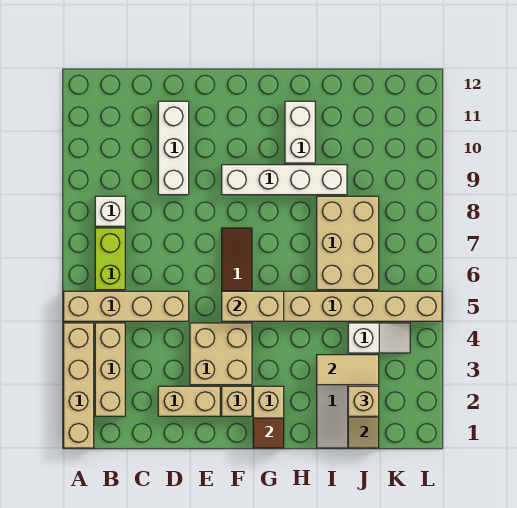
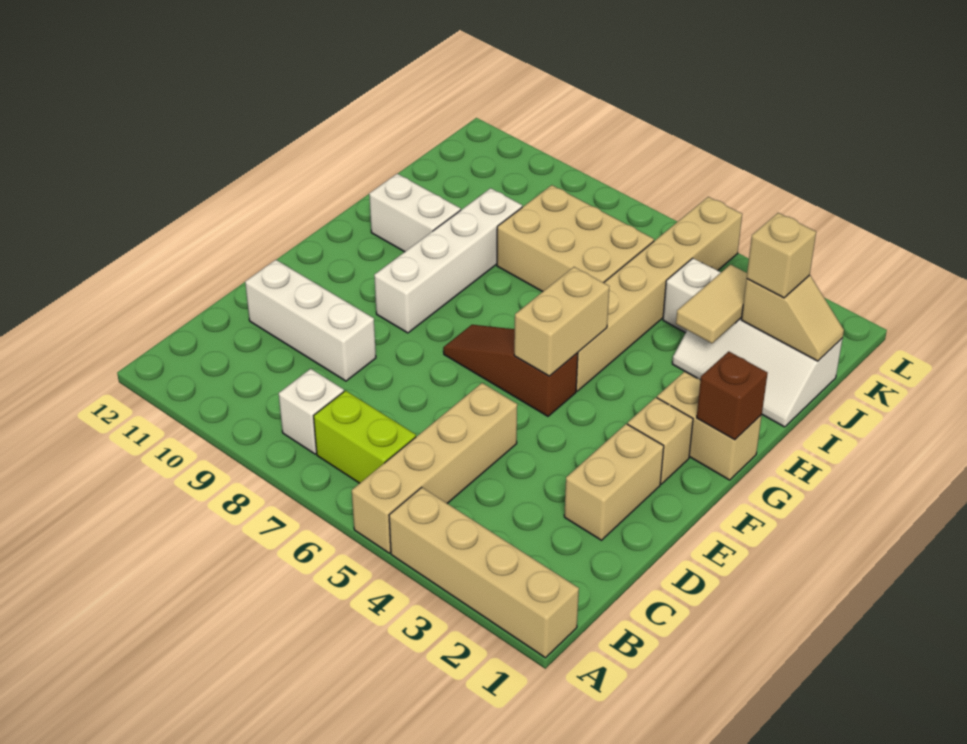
tan brick B2:B4 level 1 -> none
tan brick E3:F4 level 1 -> none
brown tile G1 level 2 -> brown brick G1 level 2

